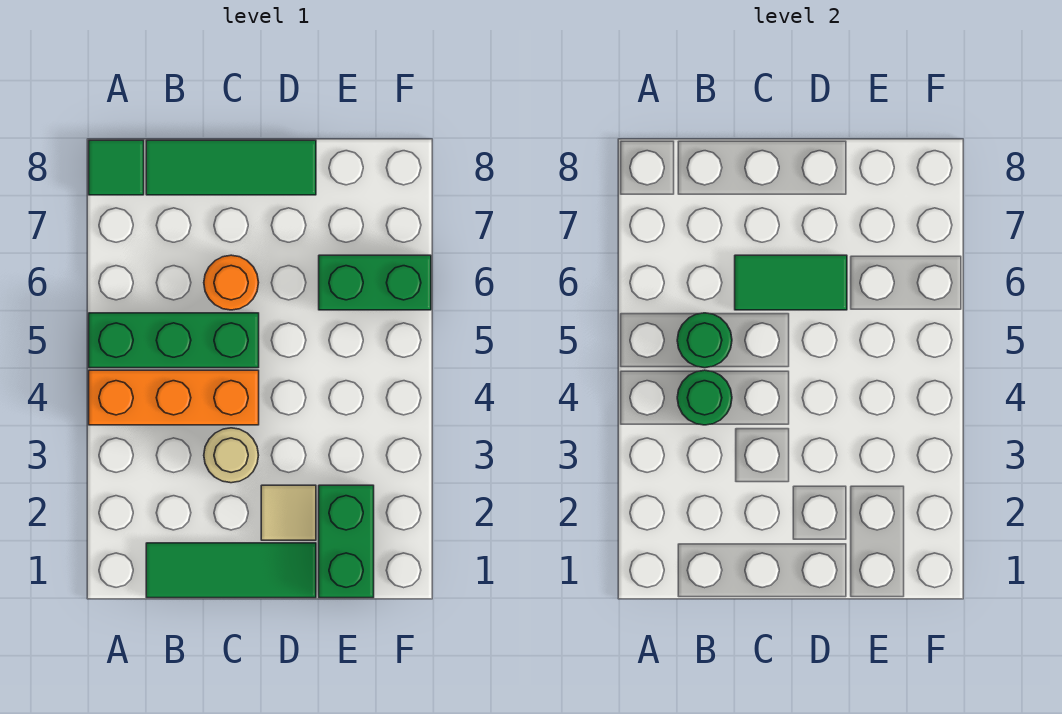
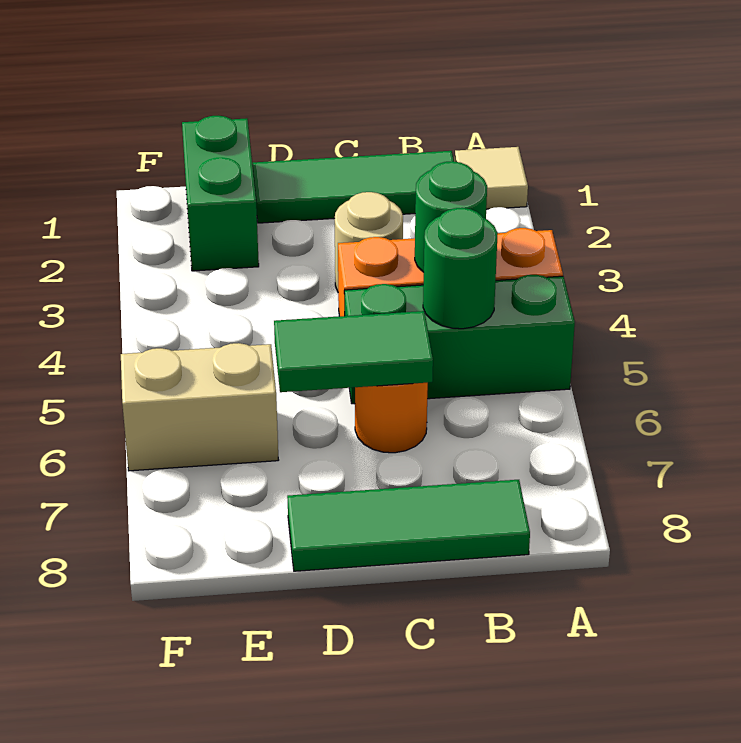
green tile A8 level 1 -> none
tan tile D2 level 1 -> tan tile A1 level 1
green brick E6:F6 level 1 -> tan brick E6:F6 level 1

